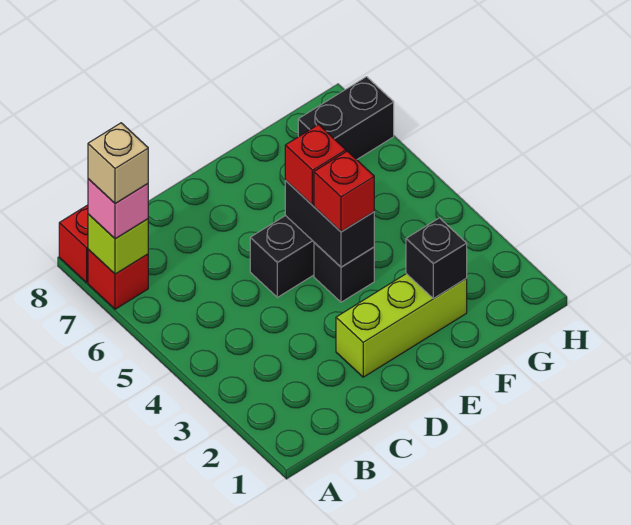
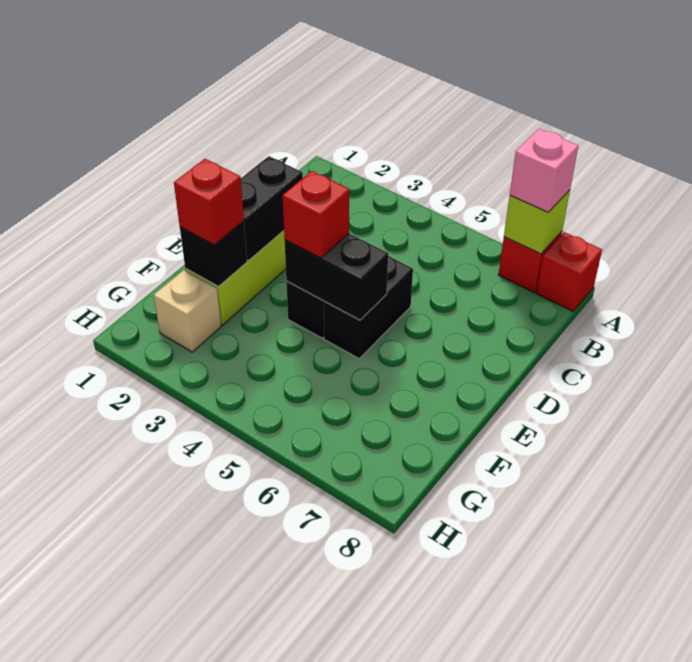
tan brick A7 level 4 -> tan brick G2 level 1
red brick E5 level 3 -> red brick F2 level 3
black brick G7:H7 level 1 -> black brick D2:E2 level 2

